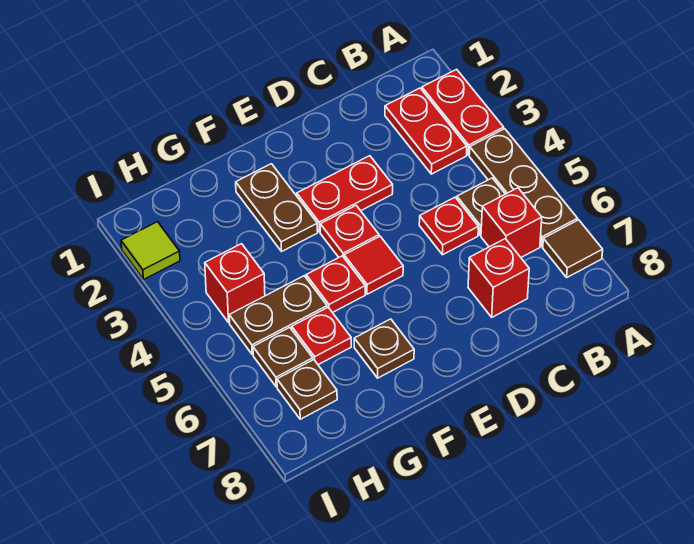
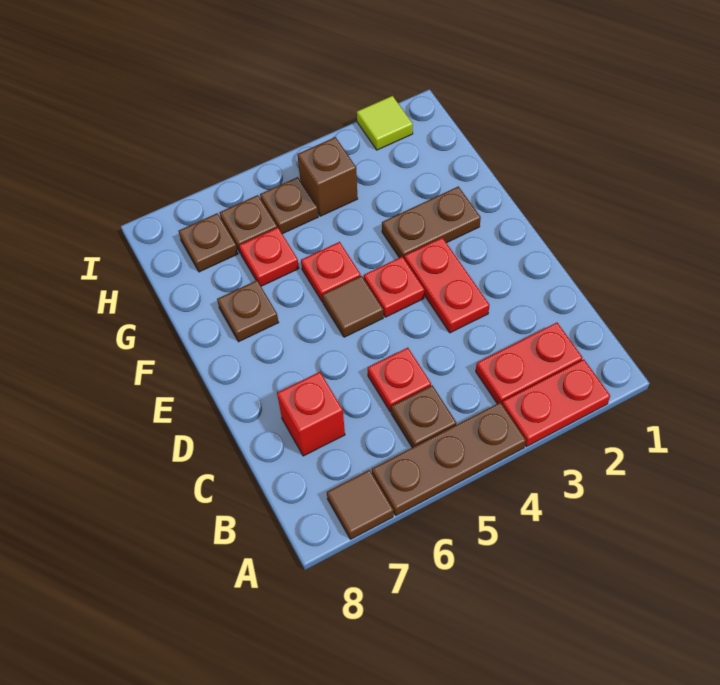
red brick B6 level 1 -> none
red tile E5 level 1 -> brown tile E5 level 1
brown plate G5:H5 level 1 -> brown plate H5 level 1
red brick H4 level 1 -> brown brick H4 level 1

